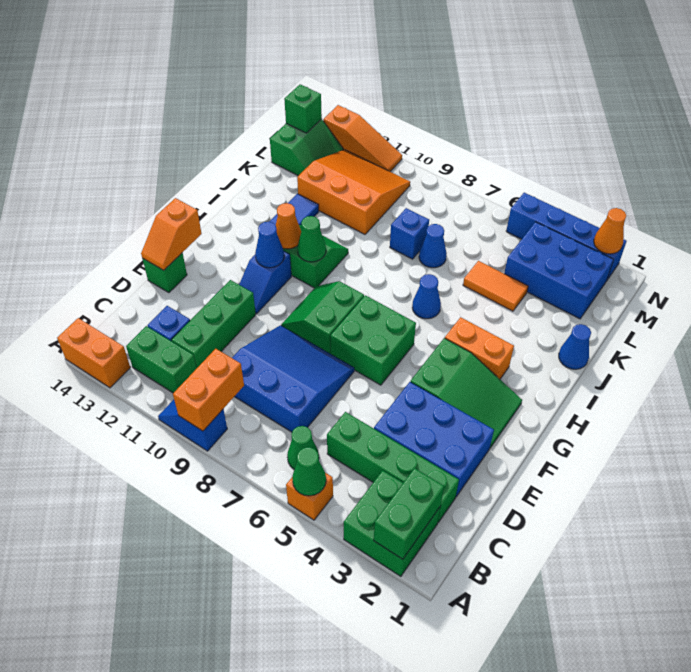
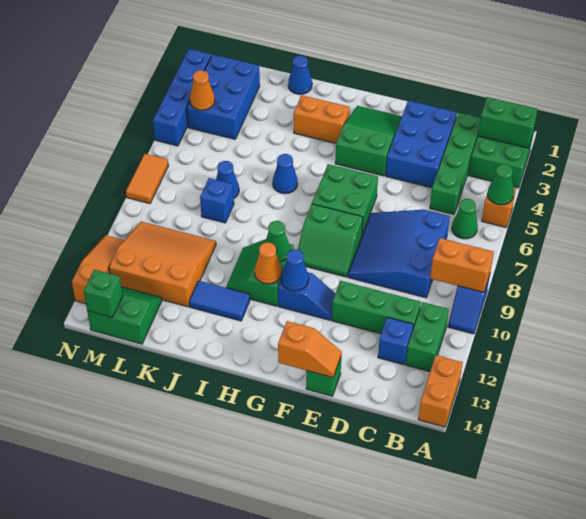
orange brick H3:H4 level 1 -> orange brick H3:I3 level 1
orange tile K4:K5 level 1 -> orange tile N7:N8 level 1
orange slope K10:M12 level 1 top K -> orange slope K10:M12 level 1 top 12
orange cone N2 level 2 -> orange cone M4 level 2

